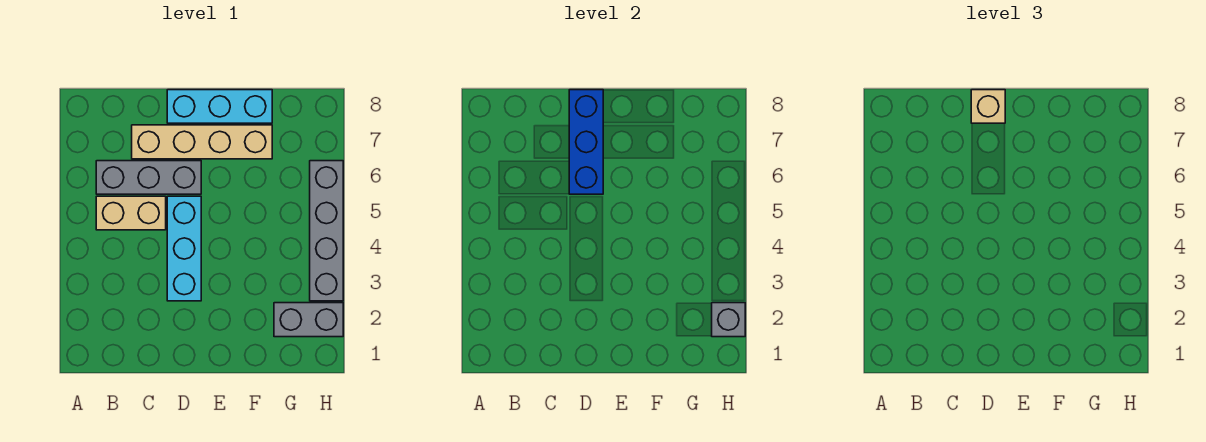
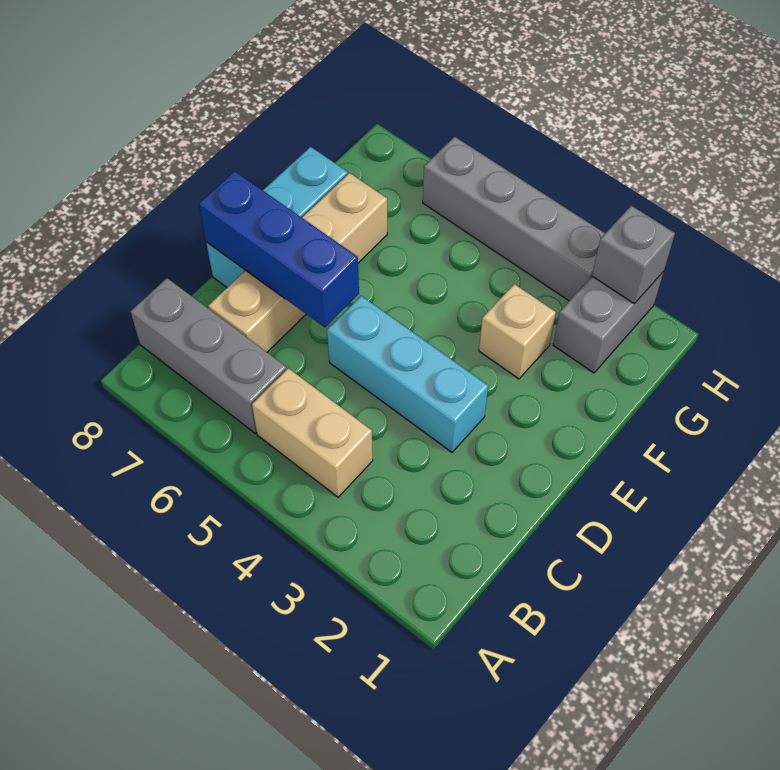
tan brick B5:C5 level 1 -> tan brick B4:B5 level 1
grey brick B6:D6 level 1 -> grey brick B6:B8 level 1
tan brick D8 level 3 -> tan brick F3 level 1

